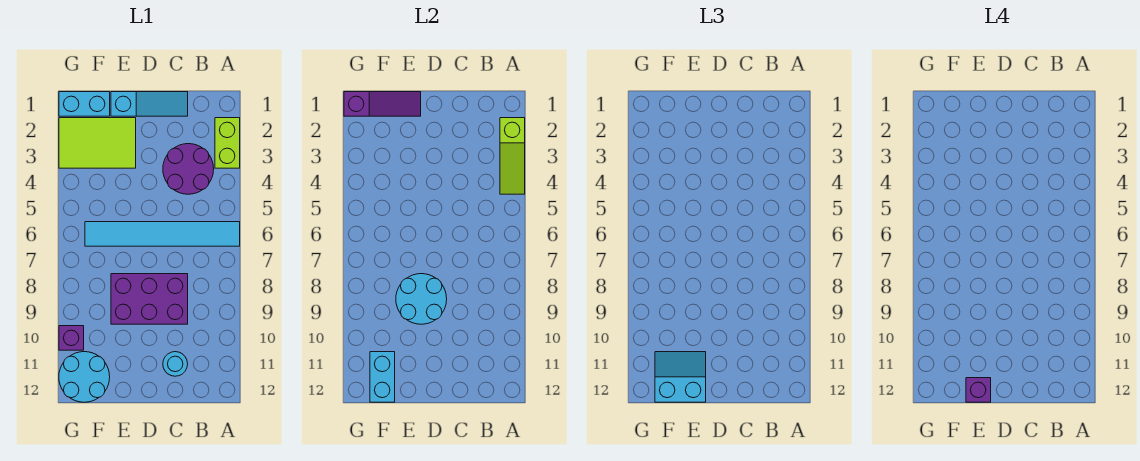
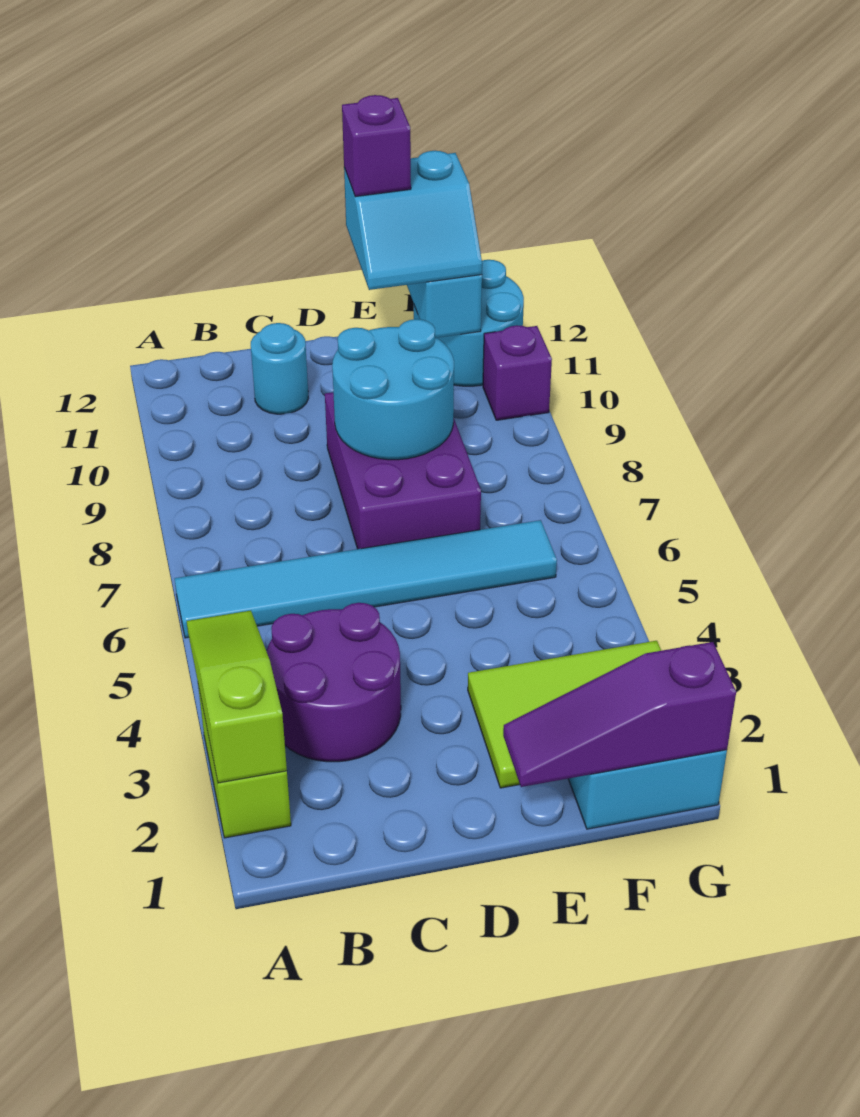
cyan slope C1:E1 level 1 top E -> none
purple brick C8:E9 level 1 -> purple brick D7:E9 level 1

